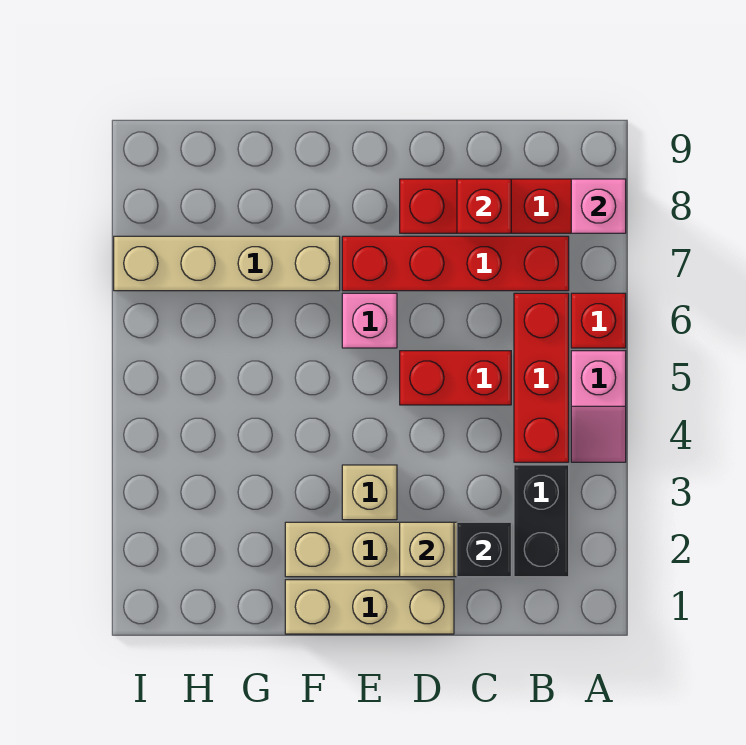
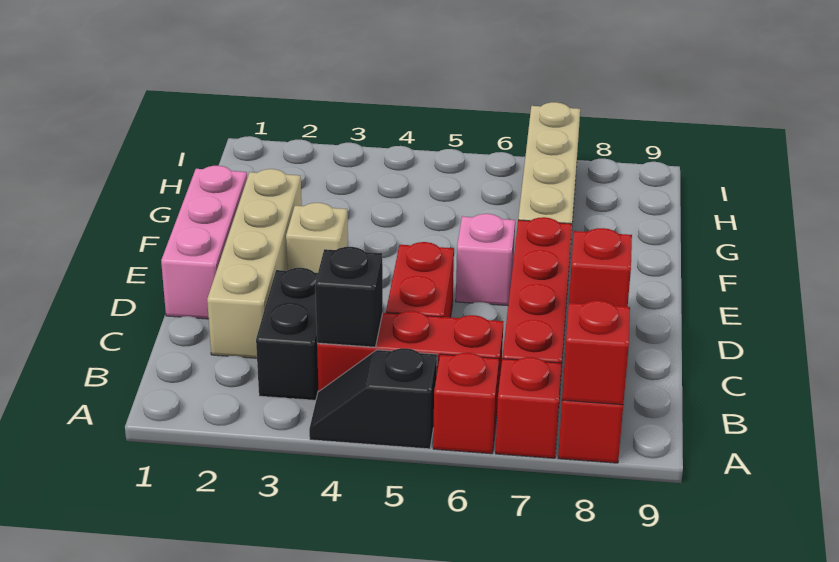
pink slope A4:A5 level 1 top 5 -> black slope A4:A5 level 1 top 5
none -> red brick A7 level 1
pink brick A8 level 2 -> red brick A8 level 2
black brick B2:B3 level 1 -> black brick B3:C3 level 1
black brick C2 level 2 -> black brick B4 level 2
tan brick D1:F1 level 1 -> pink brick D1:F1 level 1
tan brick D2 level 2 -> none

